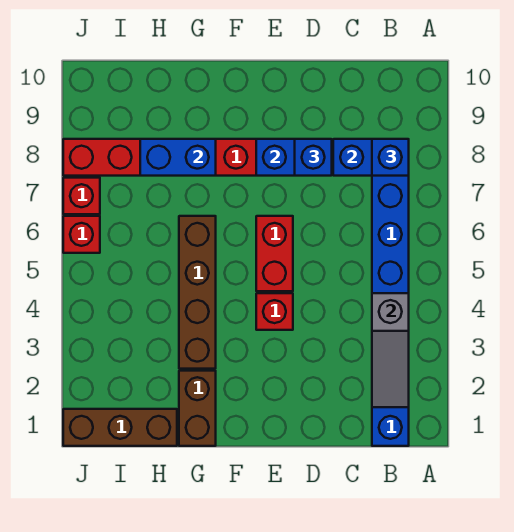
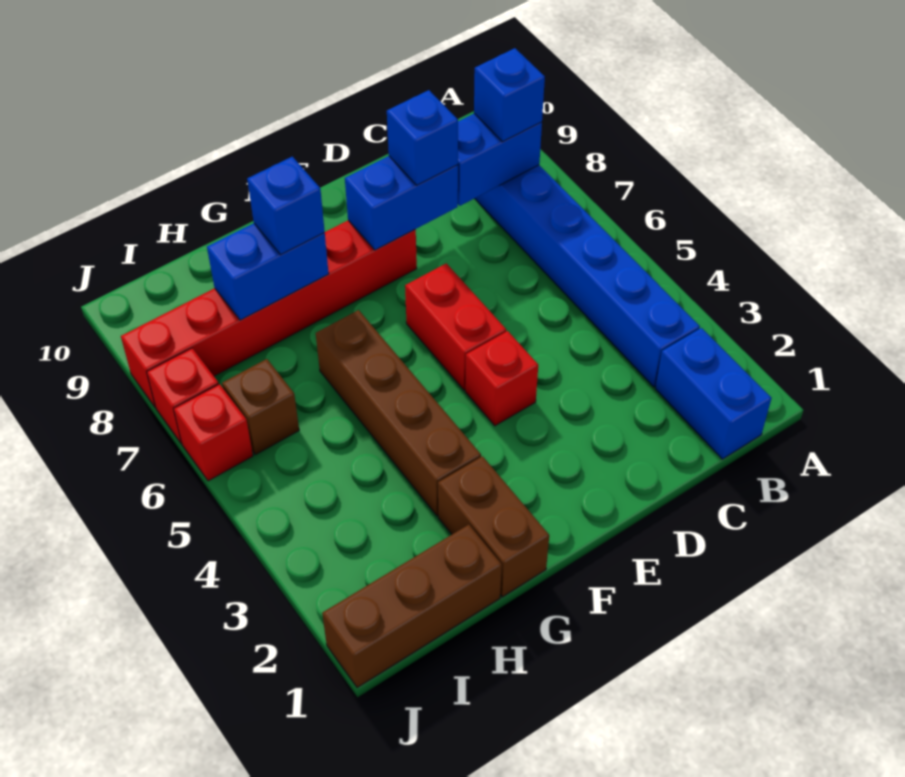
grey slope B2:B4 level 2 top 4 -> none
none -> blue brick G8 level 3
none -> brown brick I6 level 1

